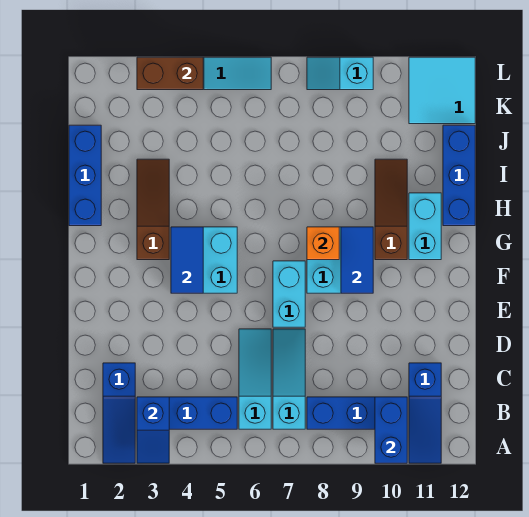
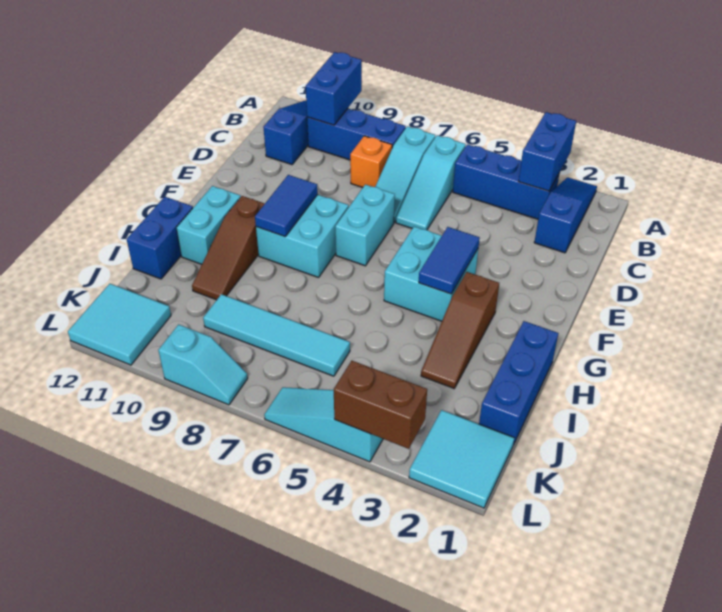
blue slope A3:B3 level 2 top B -> blue brick A3:B3 level 2
orange brick G8 level 2 -> orange brick C8 level 1
blue brick H12:J12 level 1 -> blue brick H12:I12 level 1
none -> cyan tile J6:J9 level 1
none -> cyan tile K1:L2 level 1

